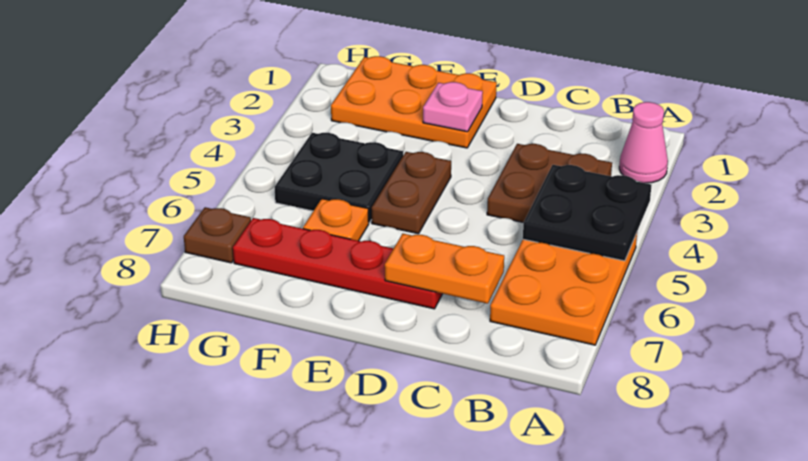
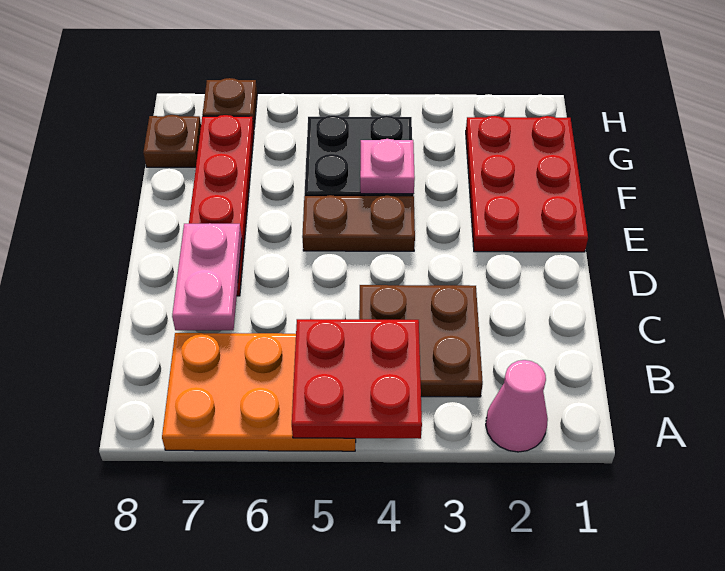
black plate A4:B5 level 2 -> red plate A4:B5 level 2
orange plate C7:D7 level 2 -> pink plate C7:D7 level 2
orange plate E1:G2 level 1 -> red plate E1:G2 level 1
pink plate E2 level 2 -> pink plate F4 level 2
orange plate F6 level 1 -> none
none -> brown plate G8 level 1

